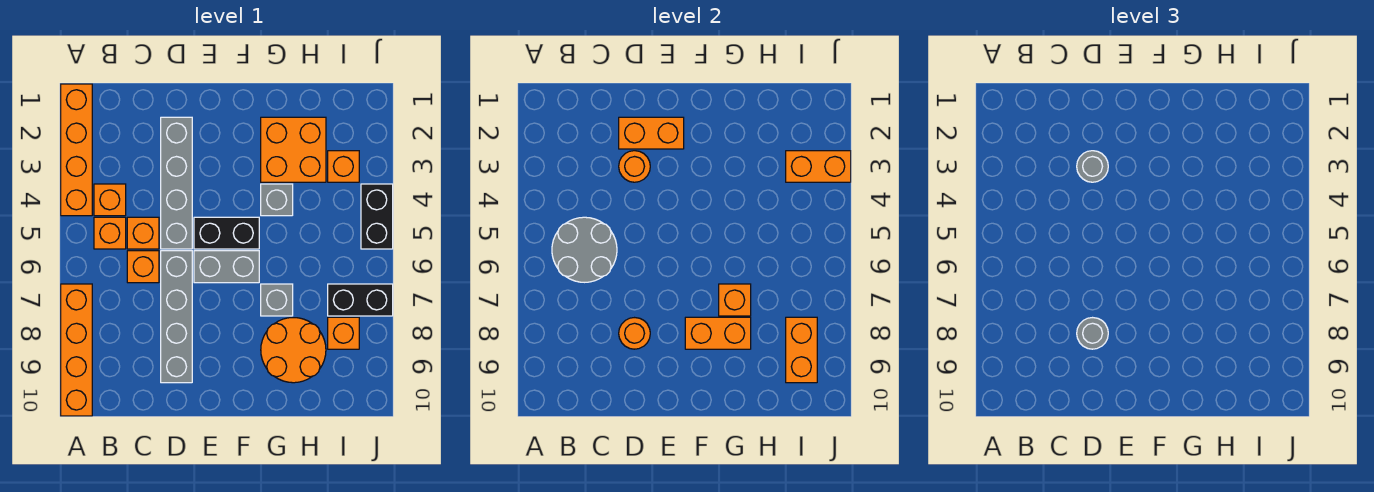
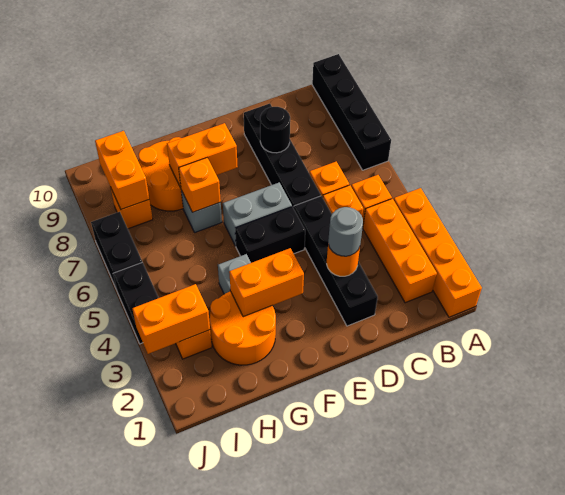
orange brick A7:A10 level 1 -> black brick A7:A10 level 1
orange brick B4 level 1 -> orange brick B2:B4 level 1
grey round brick B5:C6 level 2 -> none
grey brick D2:D5 level 1 -> black brick D2:D5 level 1
orange brick D2:E2 level 2 -> orange brick F3:G3 level 2
grey brick D6:D9 level 1 -> black brick D6:D9 level 1
orange round brick D8 level 2 -> black round brick D8 level 2
grey round brick D8 level 3 -> none
orange brick G2:H3 level 1 -> orange round brick G2:H3 level 1
black brick I7:J7 level 1 -> black brick J6:J7 level 1

